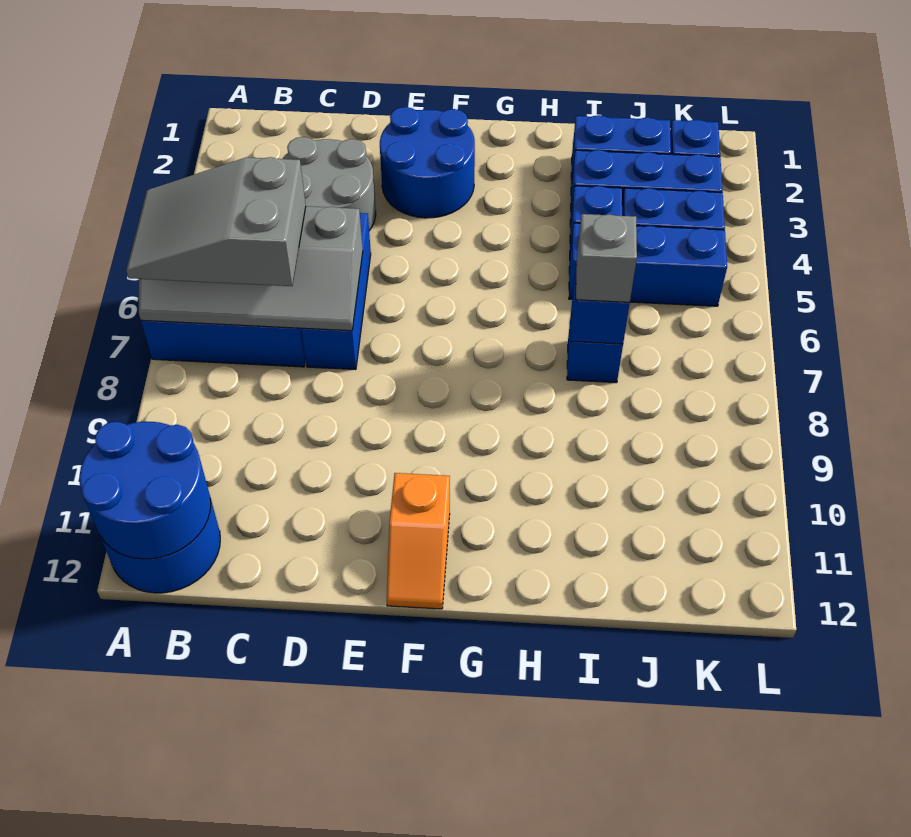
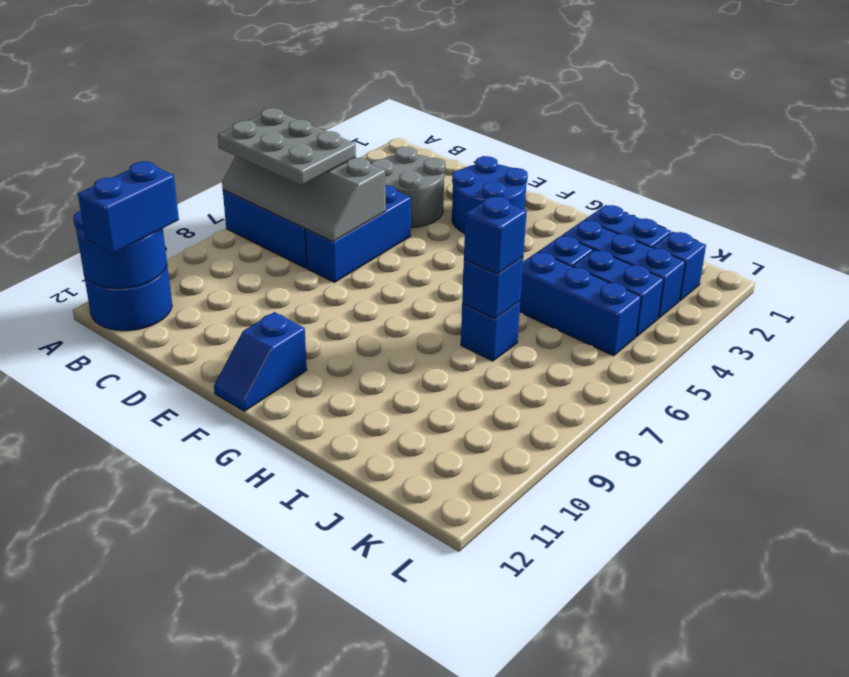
grey slope A6:C7 level 3 top C -> grey plate A6:C7 level 3
none -> blue brick B11:B12 level 3
orange slope F11:F12 level 1 top 11 -> blue slope F11:F12 level 1 top 11
grey brick I7 level 3 -> blue brick I7 level 3

